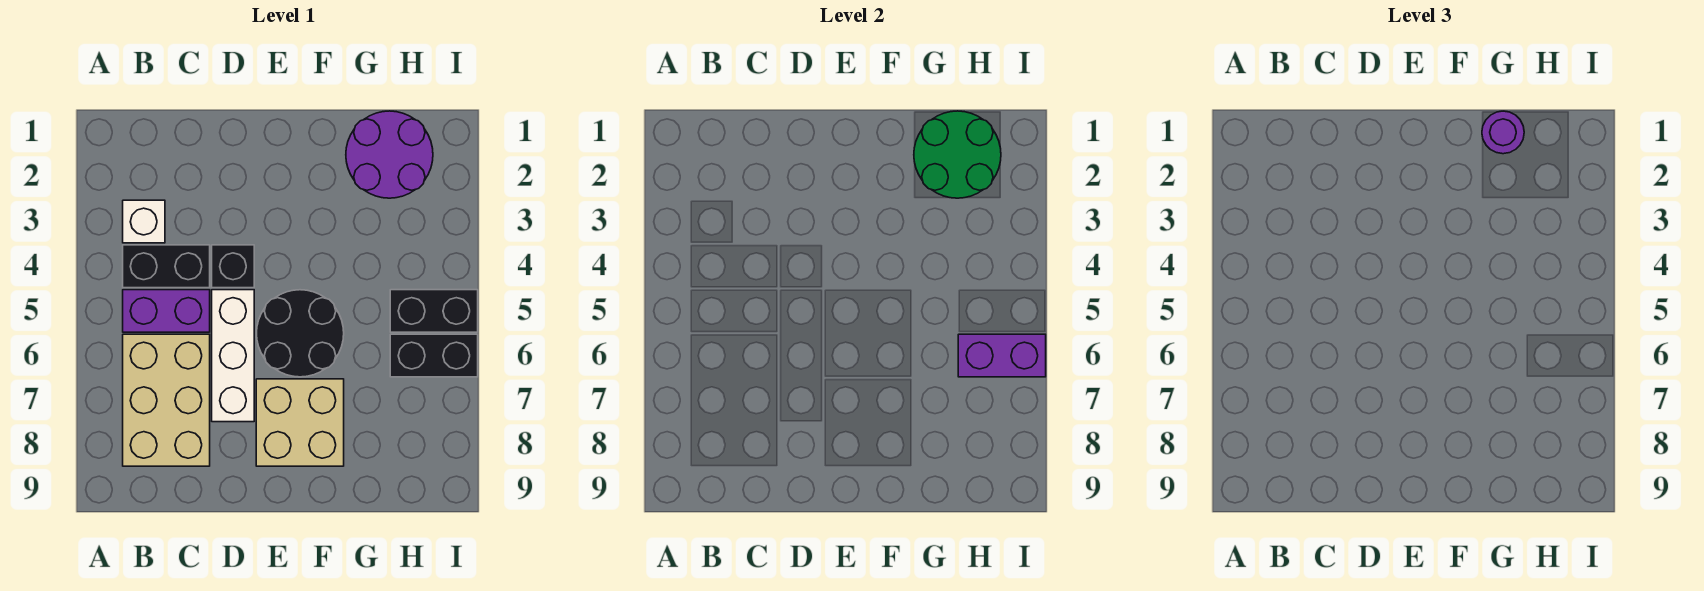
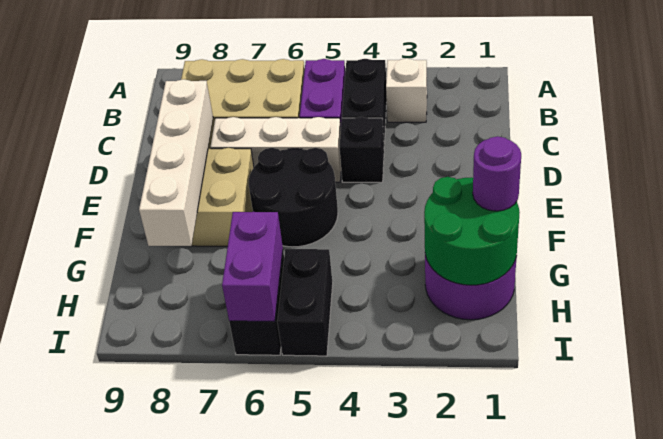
none -> white brick D8:G8 level 2

